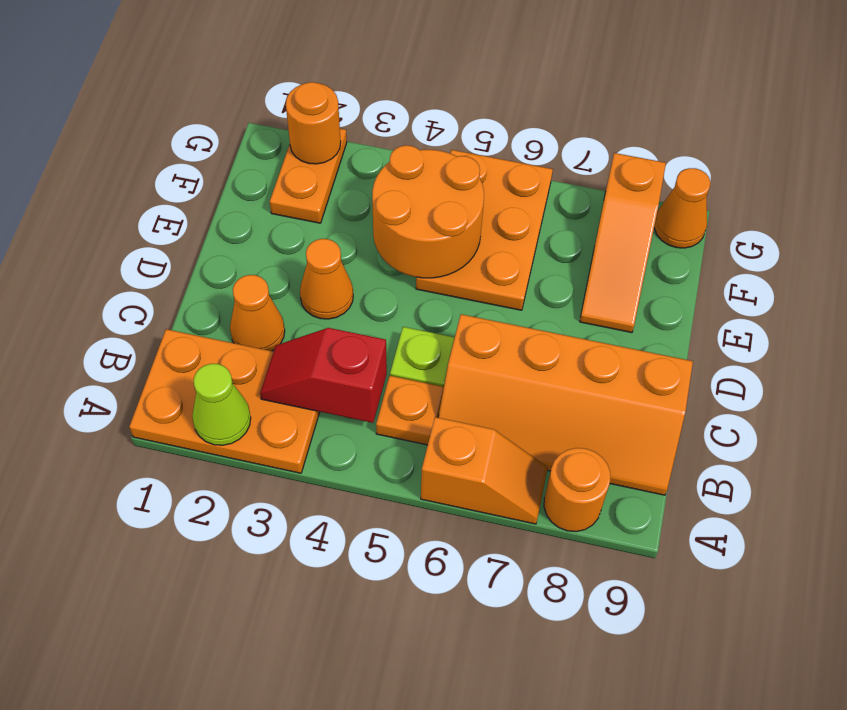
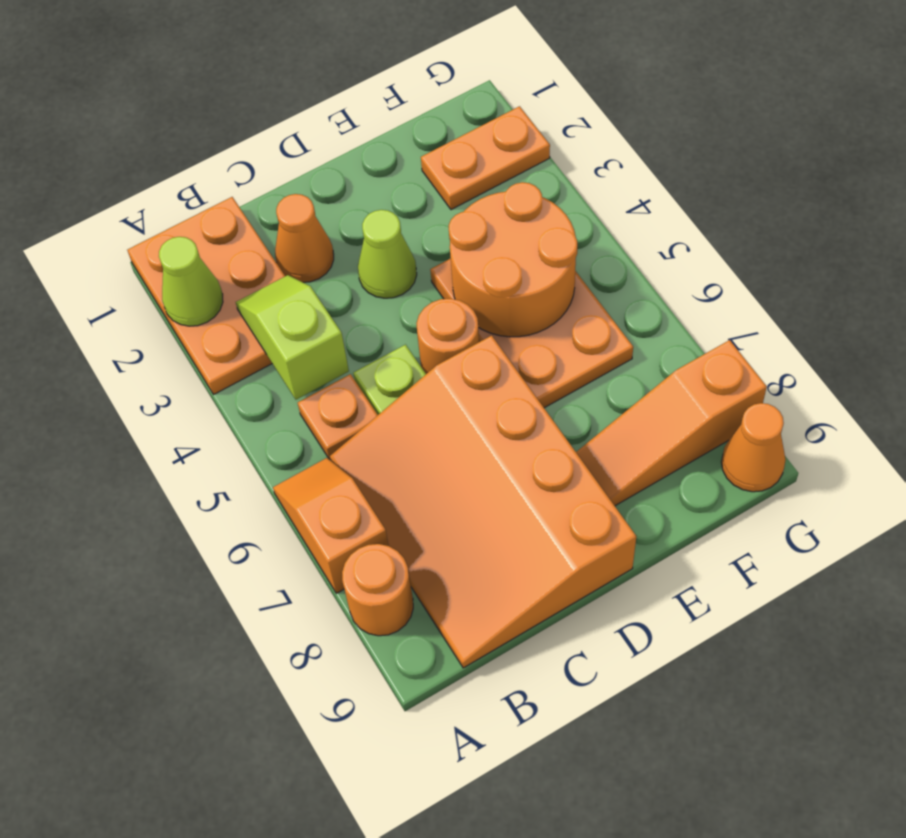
orange slope A6:A7 level 1 top 6 -> orange slope A6:A7 level 1 top 7
red slope B3:B4 level 2 top 4 -> lime slope B3:B4 level 2 top 4
orange slope B6:C9 level 1 top C -> orange slope B6:D9 level 1 top D
orange cone D3 level 1 -> lime cone D3 level 1
orange plate E5:G6 level 1 -> orange plate E4:F6 level 1
orange round brick G2 level 2 -> orange round brick D5 level 1

